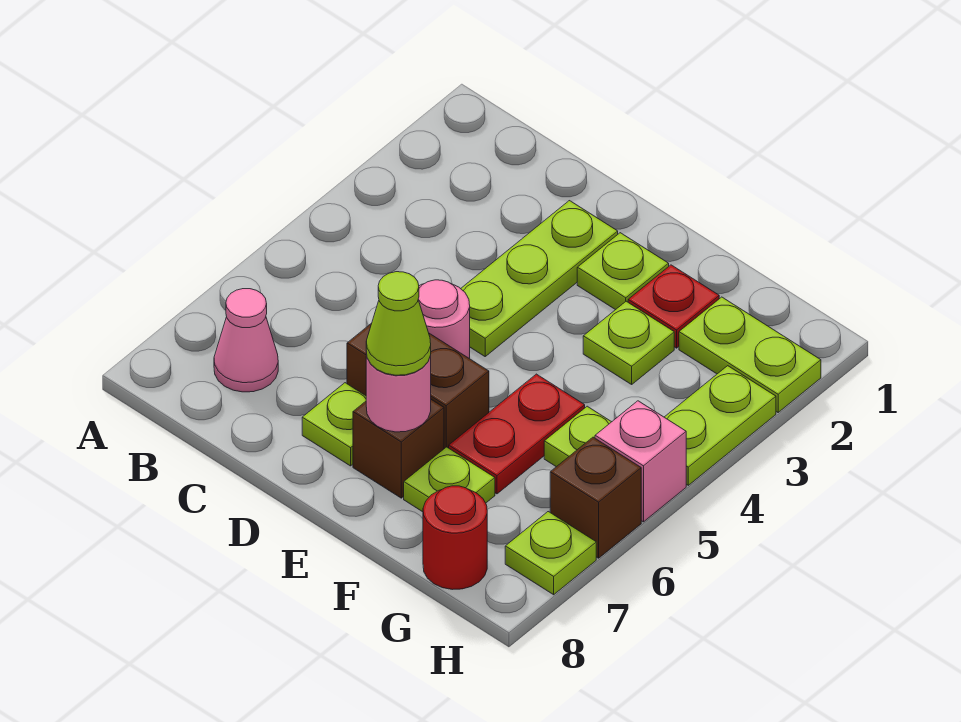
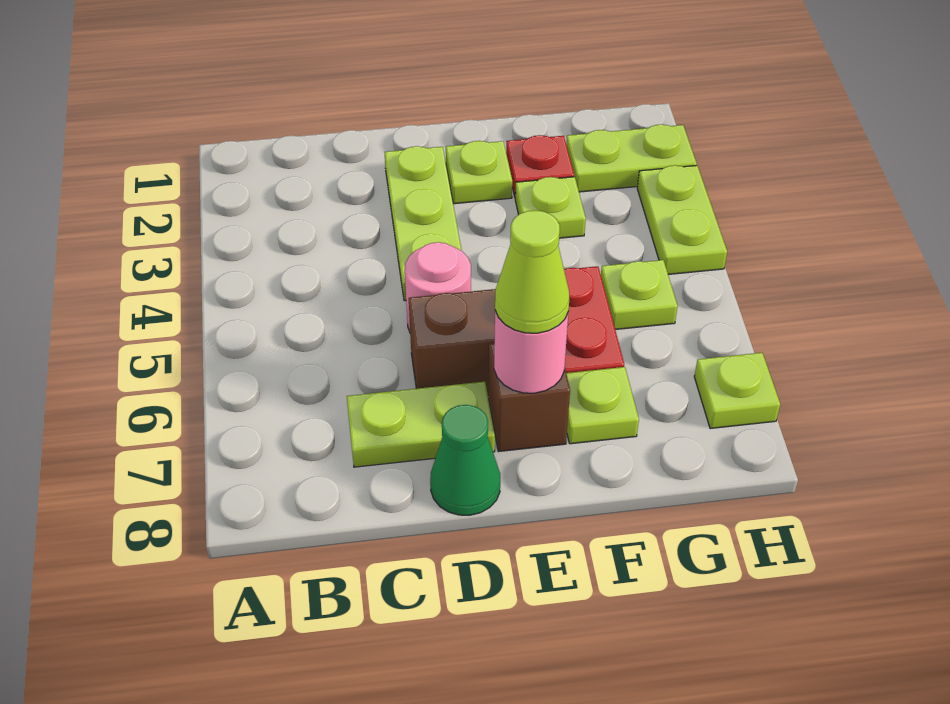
pink cone B7 level 1 -> none
lime plate D7 level 1 -> lime plate C7:D7 level 1
none -> green cone D8 level 1
red round brick G8 level 1 -> none
pink brick H5 level 1 -> none
brown brick H6 level 1 -> none

